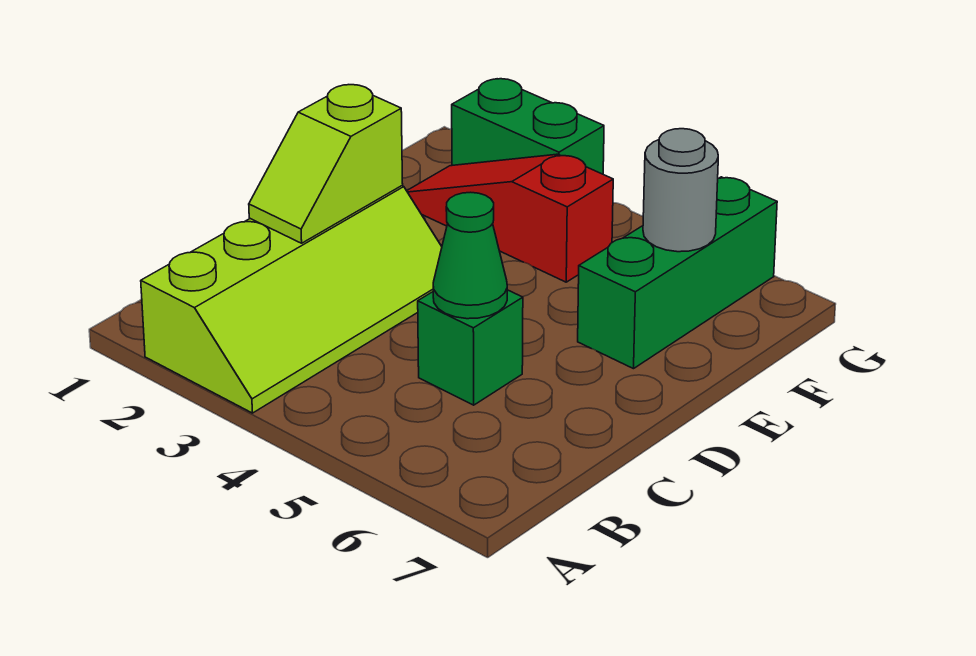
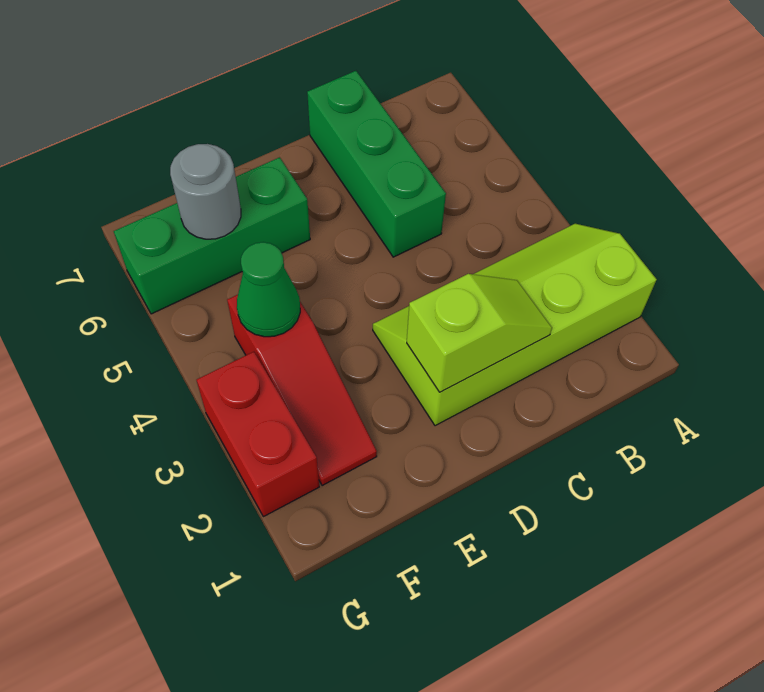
green brick C5 level 1 -> green brick C5:C7 level 1
green cone C5 level 2 -> green cone F4 level 2
green brick G2:G3 level 1 -> red brick G2:G3 level 1

